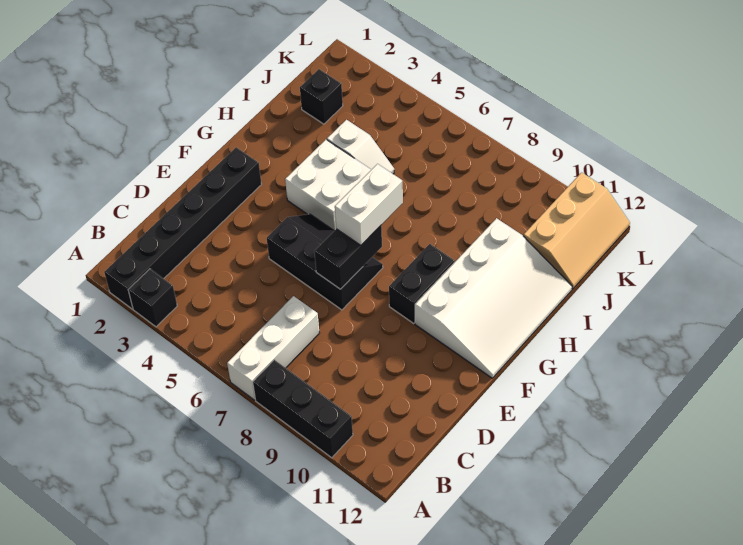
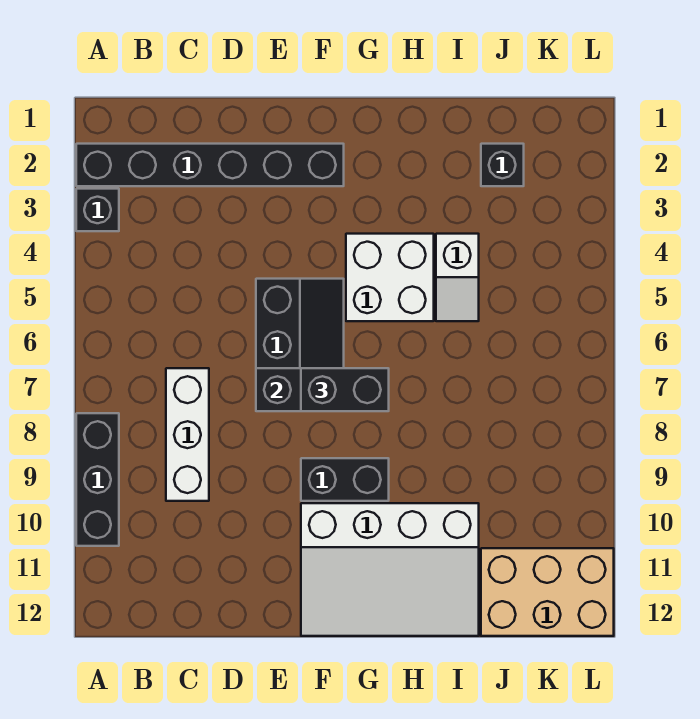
white brick A7:C7 level 1 -> white brick C7:C9 level 1
white brick F7:G7 level 3 -> black brick F7:G7 level 3
tan slope J11:L12 level 1 top 11 -> tan brick J11:L12 level 1

